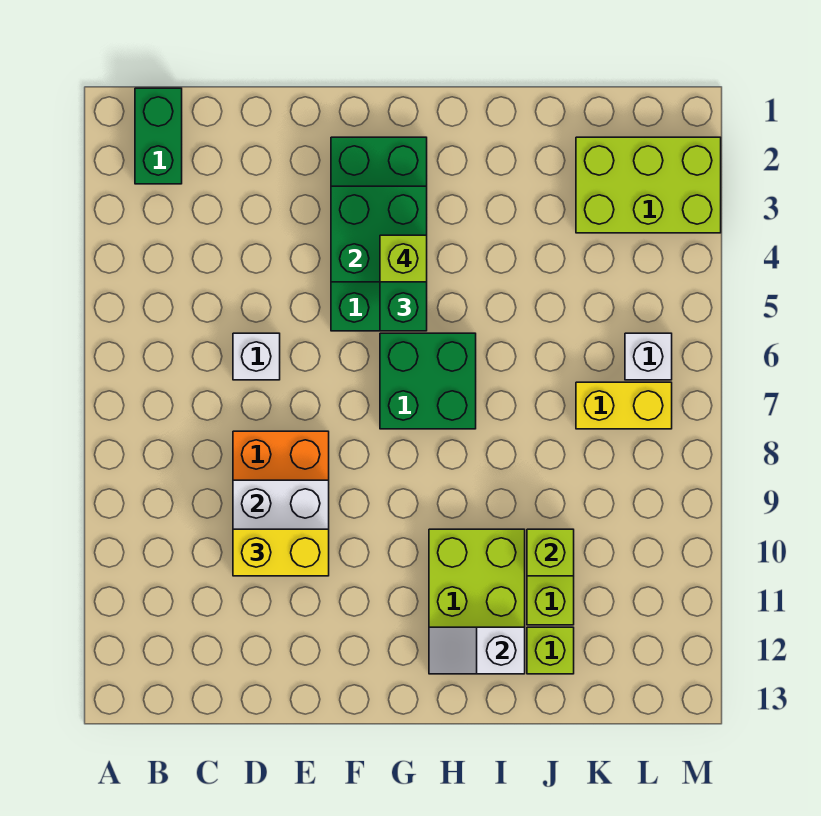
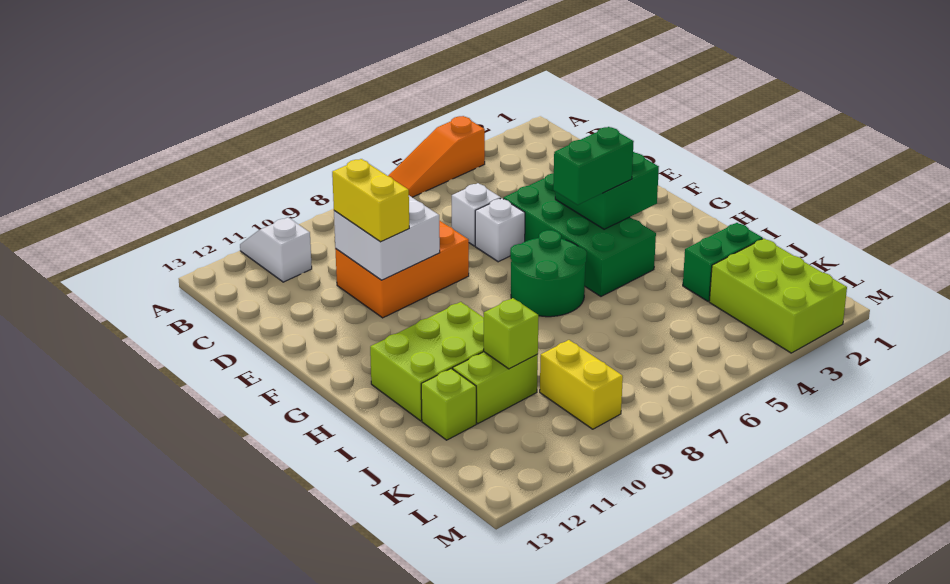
none -> orange slope A4:A6 level 1 top 4
green brick B1:B2 level 1 -> green brick J2:J3 level 1
green brick F2:G5 level 1 -> green brick E4:H5 level 1
lime brick G4 level 4 -> none
green brick G6:H7 level 1 -> green round brick G6:H7 level 1
white slope H12:I12 level 2 top I -> white slope A11:B11 level 1 top B
yellow brick K7:L7 level 1 -> yellow brick K9:L9 level 1
white brick L6 level 1 -> white brick E6 level 1

